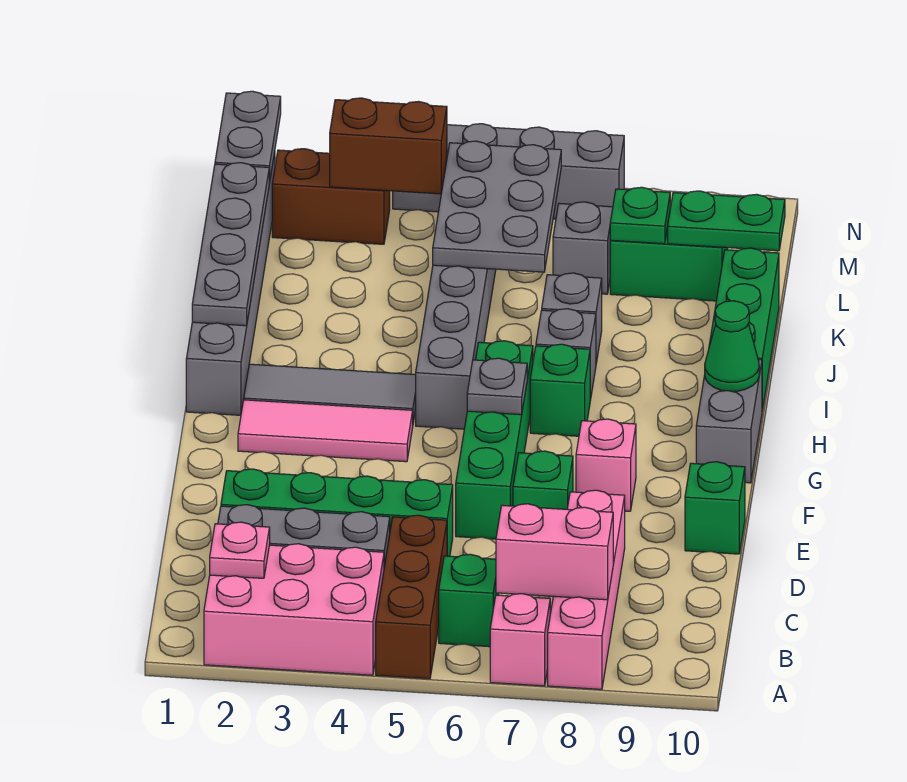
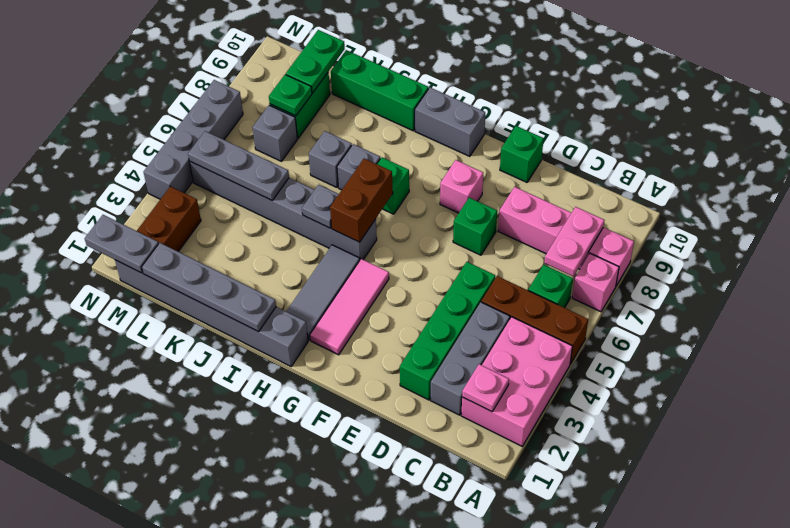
pink brick B7:B8 level 2 -> pink plate B7:B8 level 2
green brick E6:H6 level 1 -> none
grey plate G6 level 2 -> grey plate I5 level 2
green cone H10 level 2 -> none
grey plate K5:M6 level 2 -> grey plate K5:M5 level 2
brown brick M3:M4 level 2 -> brown brick H5:H6 level 2

